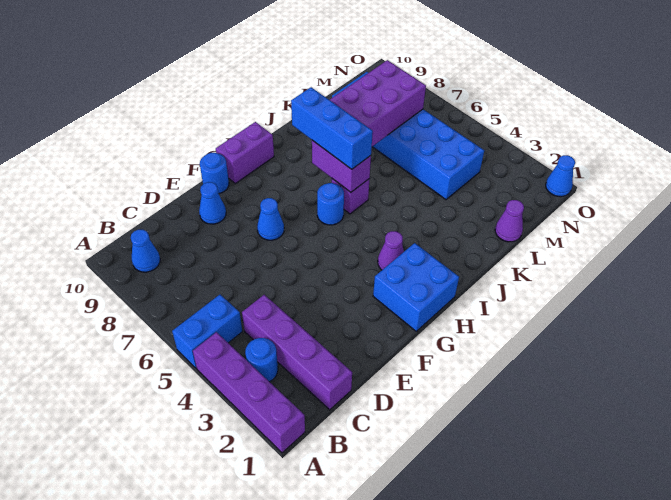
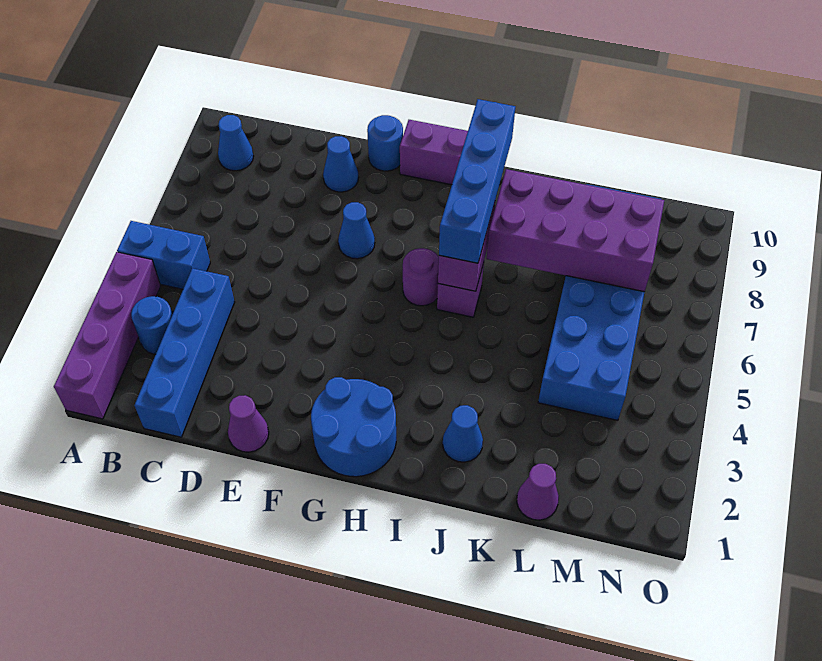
purple brick C1:C4 level 1 -> blue brick C1:C4 level 1
blue brick G1:H2 level 1 -> blue round brick G1:H2 level 1
purple cone H3 level 1 -> purple cone E1 level 1
blue round brick H6 level 1 -> purple round brick H6 level 1
blue brick I6:I8 level 3 -> blue brick I6:I9 level 3
blue cone O1 level 1 -> blue cone J2 level 1

